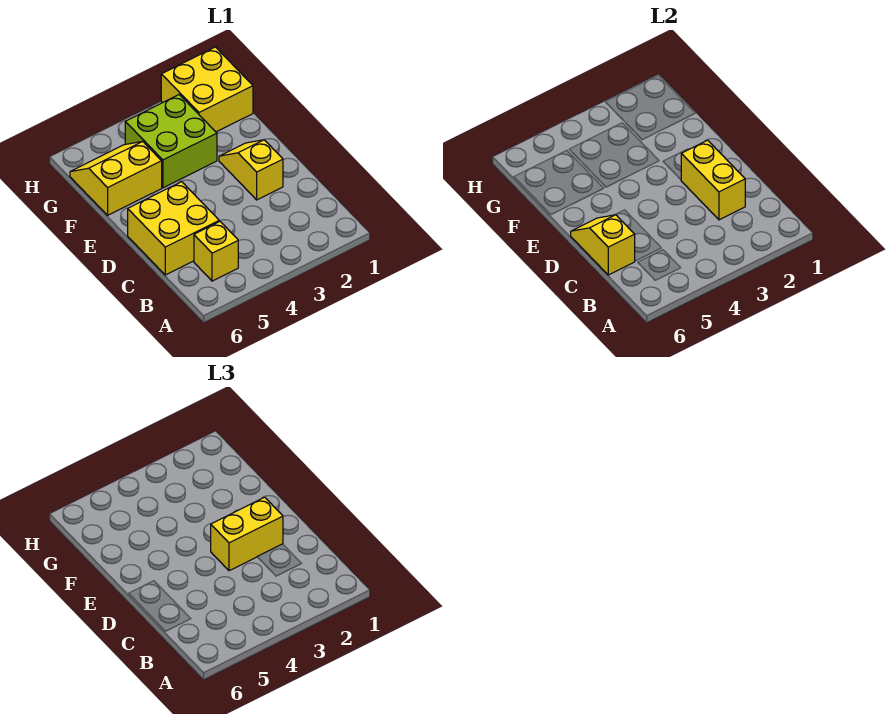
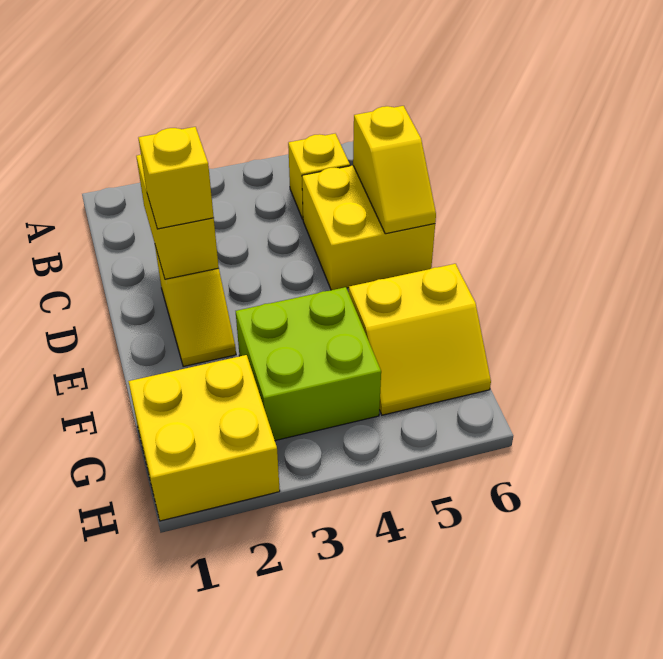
yellow brick D2:D3 level 3 -> yellow brick D2 level 3

